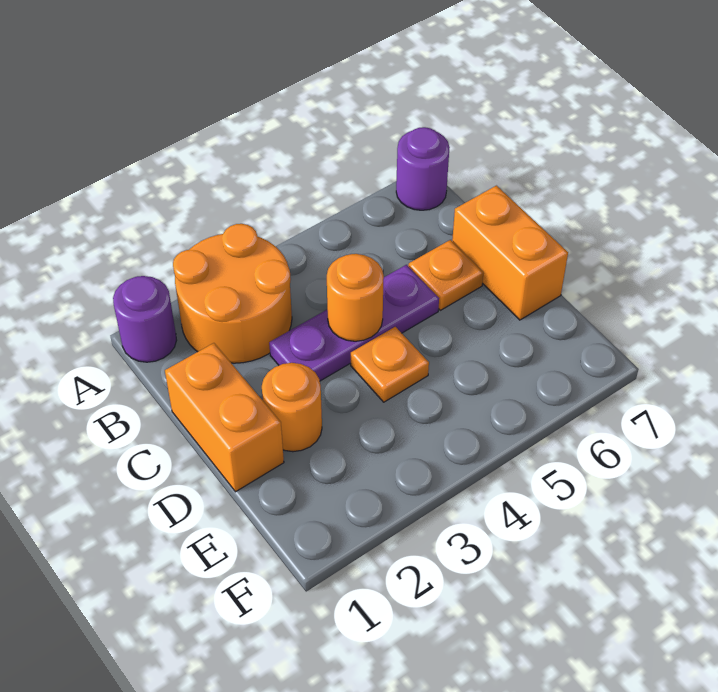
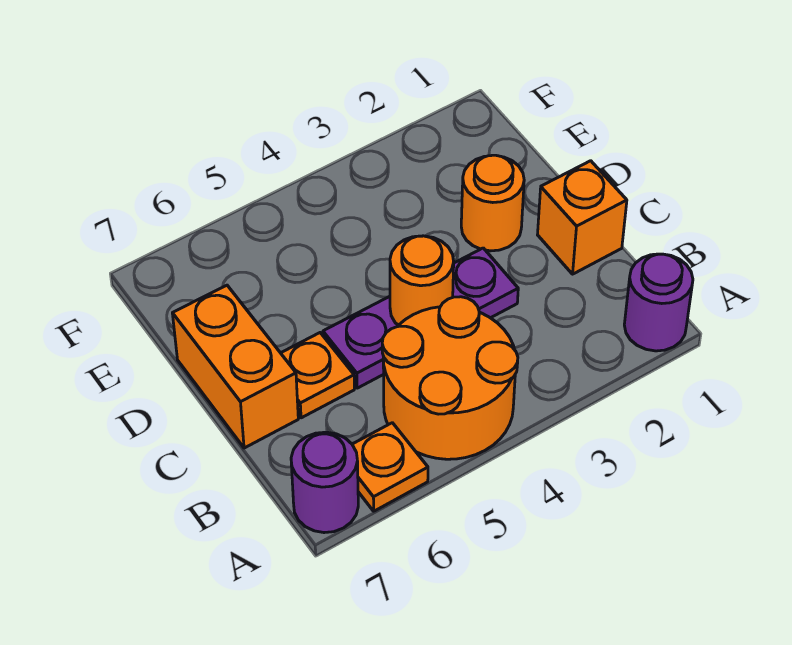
orange round brick A2:B3 level 1 -> orange round brick A4:B5 level 1
orange brick C1:D1 level 1 -> orange brick C1 level 1
orange plate D4 level 1 -> orange plate A6 level 1

